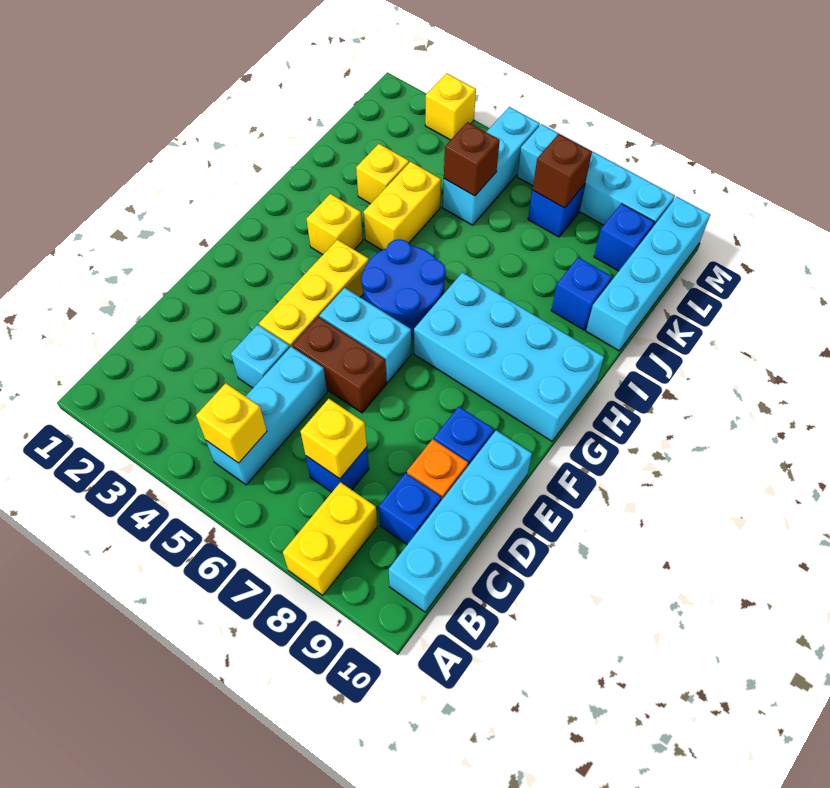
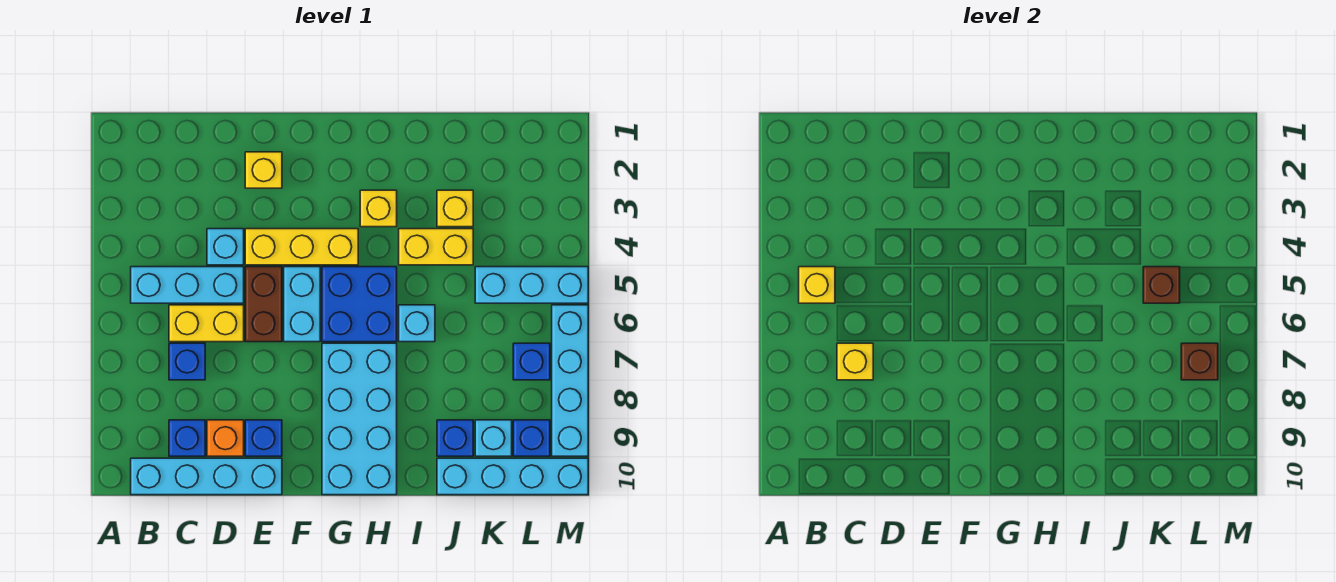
yellow brick A8:B8 level 1 -> yellow brick C6:D6 level 1
blue round brick G5:H6 level 1 -> blue brick G5:H6 level 1
none -> cyan brick I6 level 1
none -> cyan brick K9 level 1
yellow brick M3 level 1 -> yellow brick E2 level 1

